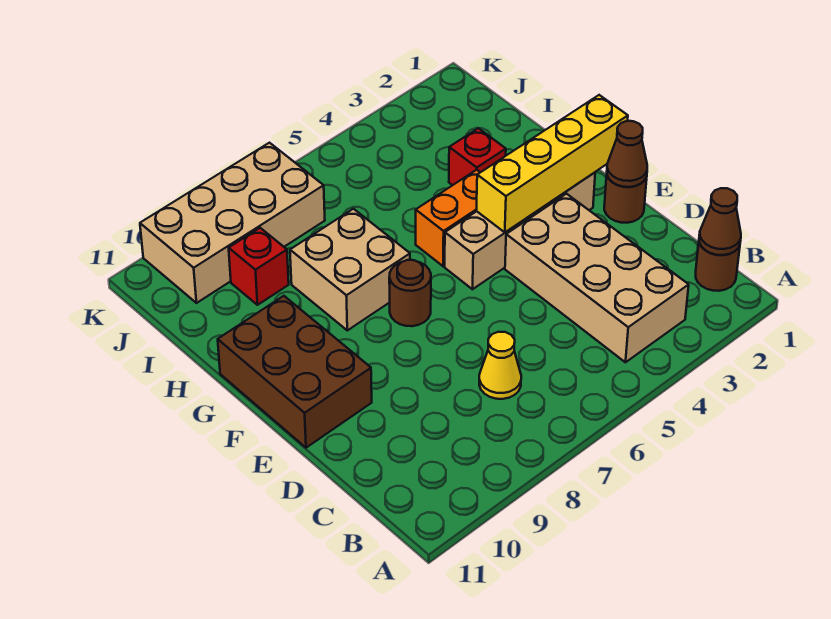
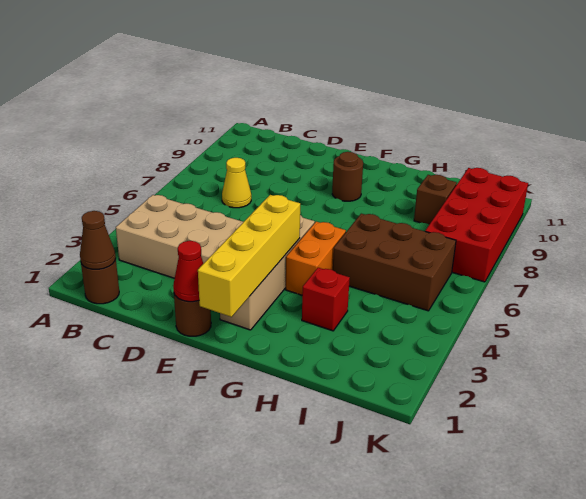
brown cone E1 level 2 -> red cone E1 level 2
brown brick E10:G11 level 1 -> brown brick H5:J6 level 1
brown round brick F7 level 1 -> brown round brick F9 level 1
tan brick G7:H8 level 1 -> none
red brick I9 level 1 -> brown brick I9 level 1
tan brick J7:K10 level 1 -> red brick J7:K10 level 1

